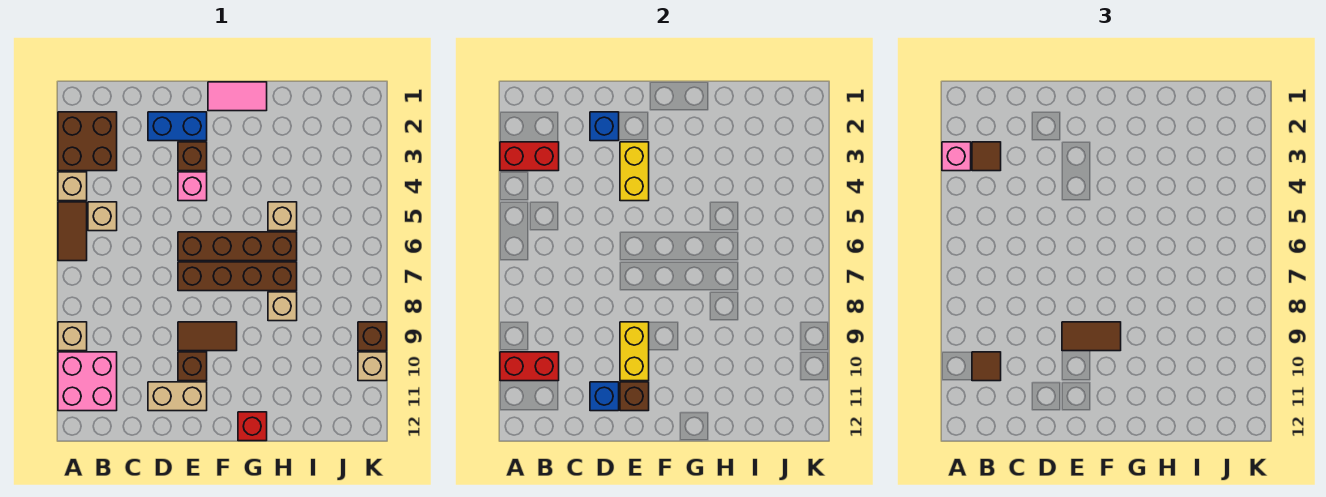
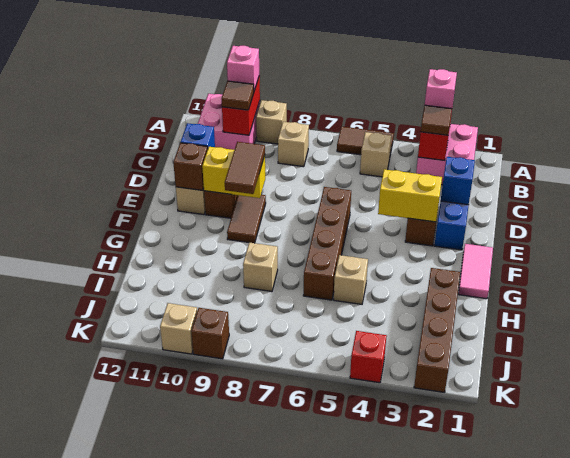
brown brick A2:B3 level 1 -> pink brick A2:B3 level 1
tan brick A4 level 1 -> tan brick B8 level 1
pink brick E4 level 1 -> pink brick A10 level 3
brown brick E7:H7 level 1 -> brown brick H2:K2 level 1
red brick G12 level 1 -> red brick K4 level 1

